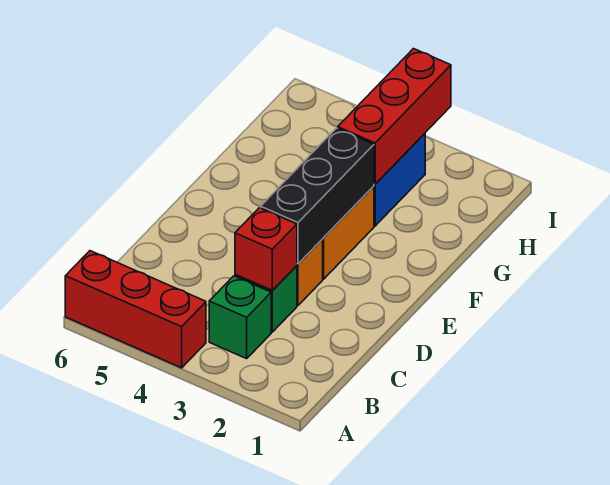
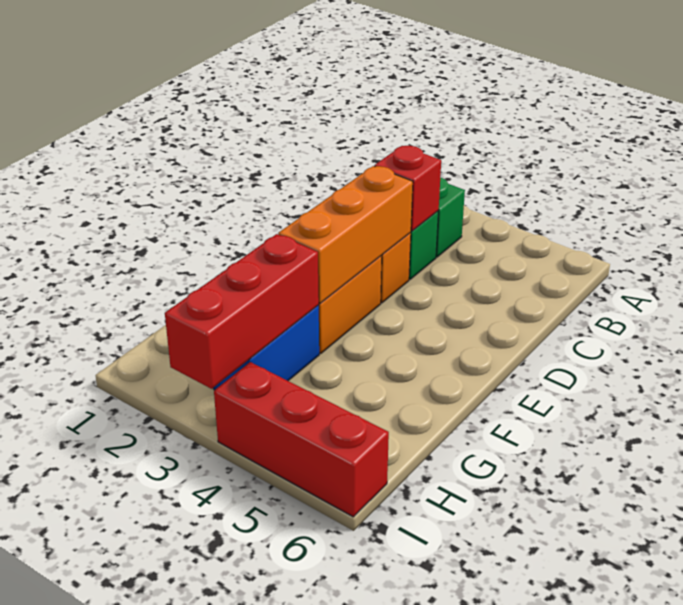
red brick A4:A6 level 1 -> red brick I4:I6 level 1
black brick D3:F3 level 2 -> orange brick D3:F3 level 2

